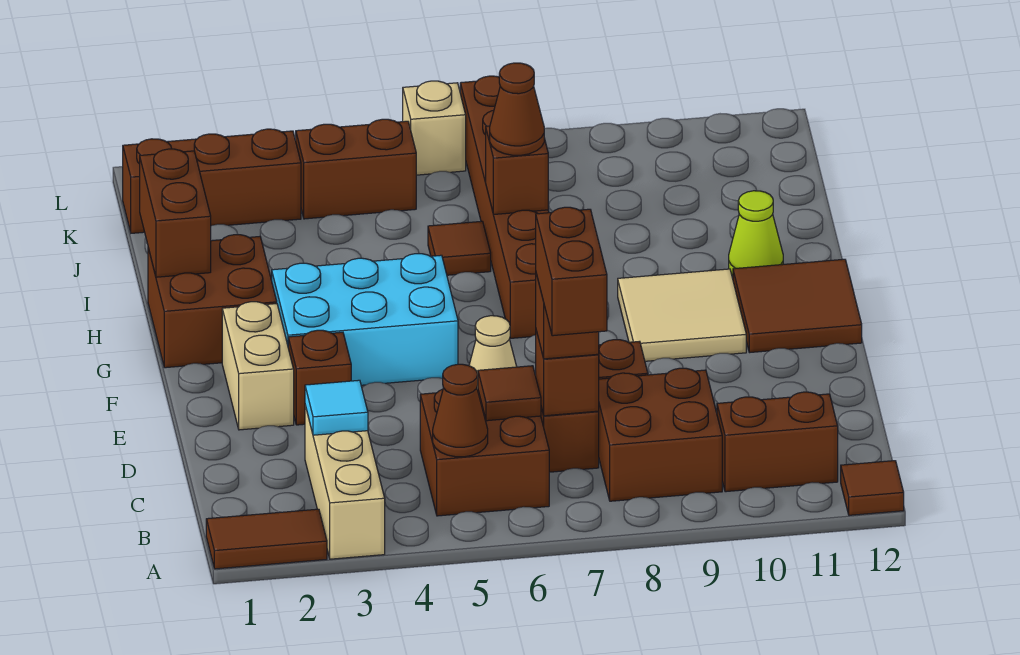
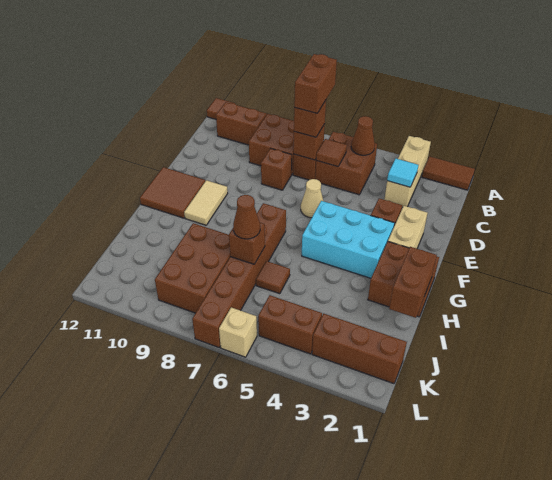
tan tile F9:G10 level 1 -> tan tile F10:G10 level 1
lime cone H11 level 1 -> none
none -> brown brick I8:K9 level 1

